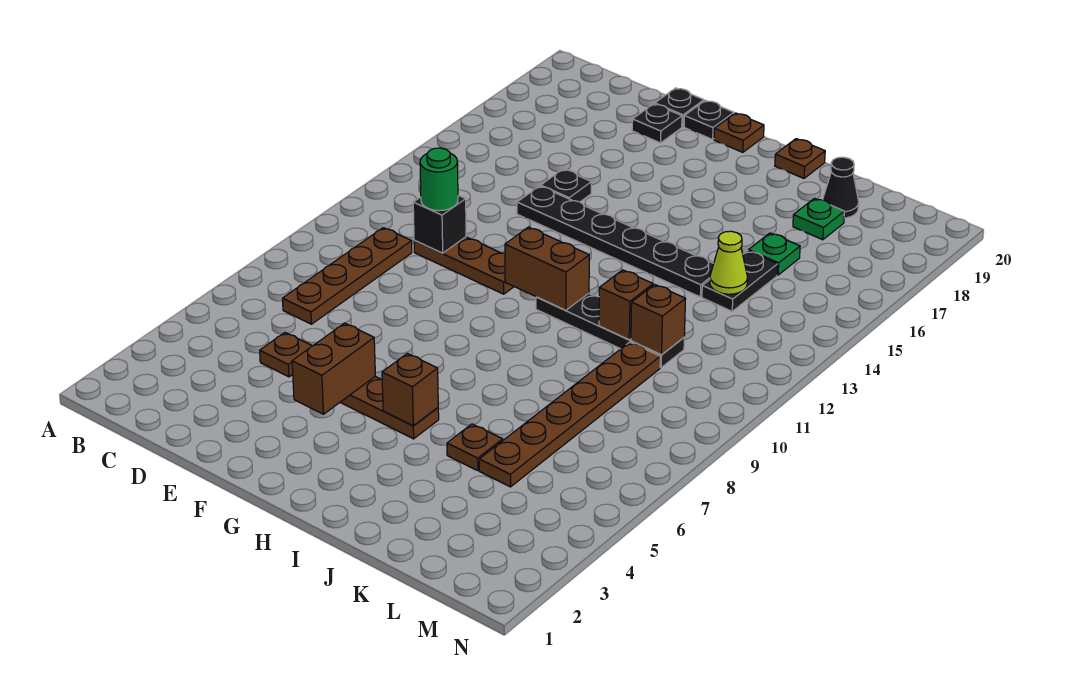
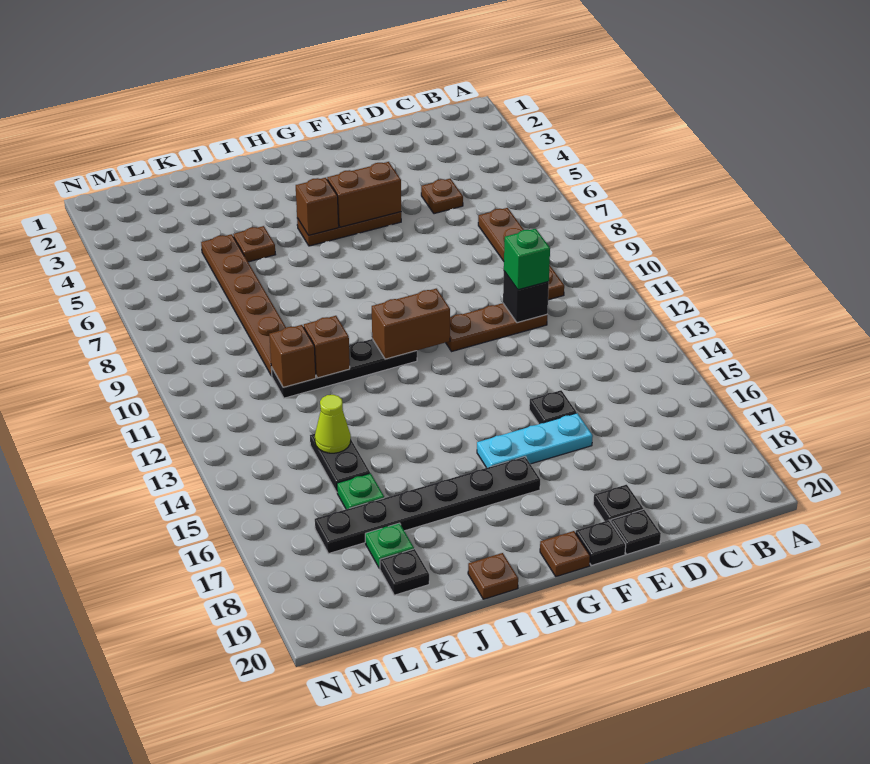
green round brick D11 level 3 -> green brick D11 level 3
black plate E14:J14 level 1 -> black plate G17:L17 level 1
none -> cyan plate E16:G16 level 1
brown brick F4:F5 level 2 -> brown brick F5:G5 level 2
black cone K19 level 1 -> black plate K19 level 1

